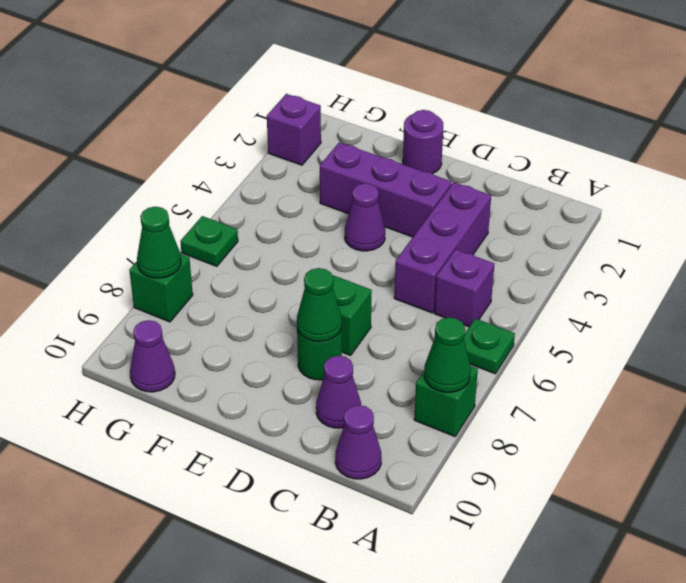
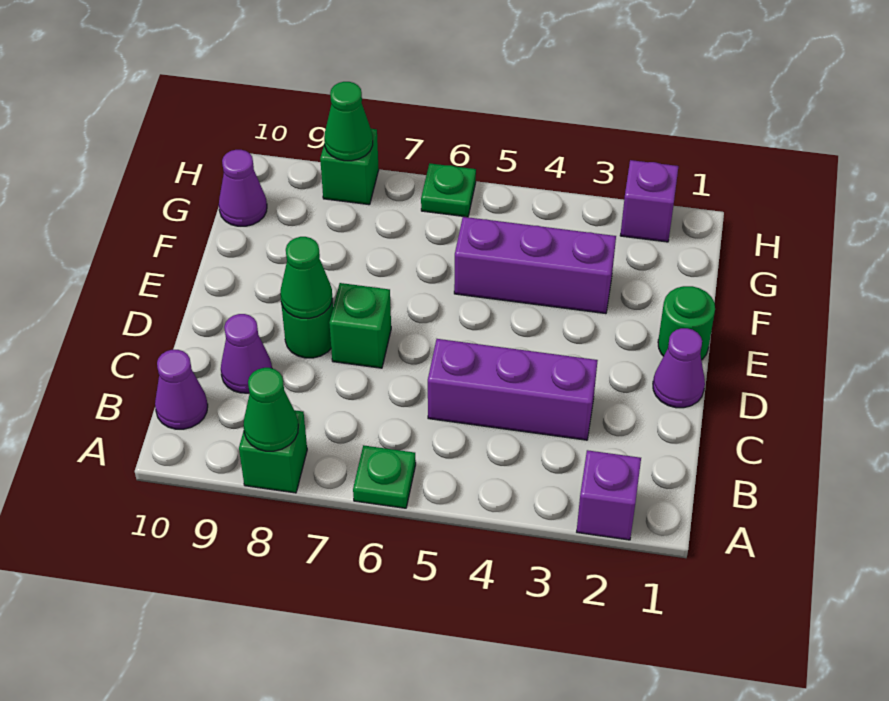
purple brick B5 level 1 -> purple brick A2 level 1
purple brick D3:F3 level 1 -> purple brick F3:F5 level 1
purple round brick E1 level 1 -> green round brick E1 level 1
purple cone E4 level 1 -> purple cone D1 level 1

